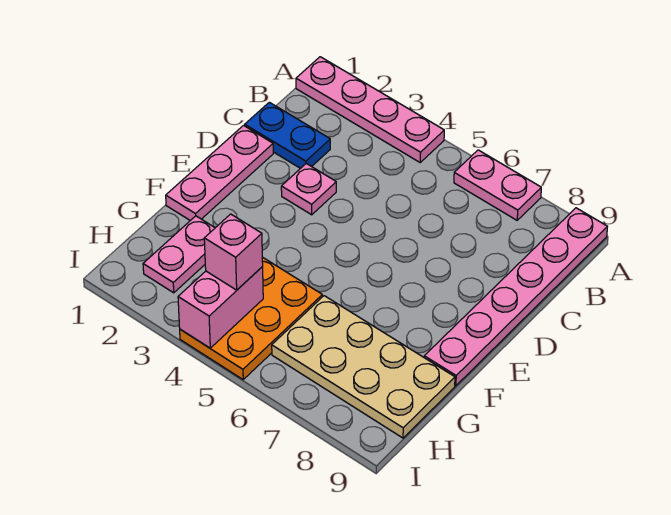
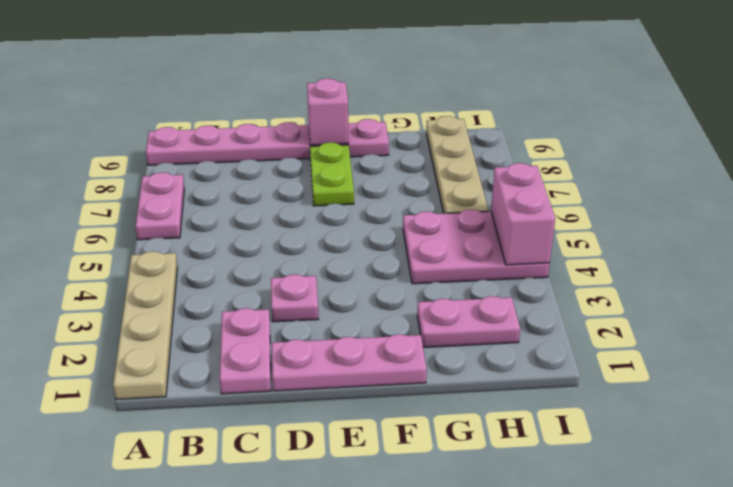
pink plate A1:A4 level 1 -> tan plate A1:A4 level 1
blue plate C1:C2 level 1 -> pink plate C1:C2 level 1
none -> lime plate E7:E8 level 1
orange plate G4:I5 level 1 -> pink plate G4:I5 level 1
tan plate G6:H9 level 1 -> tan plate H6:H9 level 1
pink brick H4:I4 level 2 -> pink brick I4:I5 level 2
pink brick H4 level 3 -> pink brick E9 level 2

